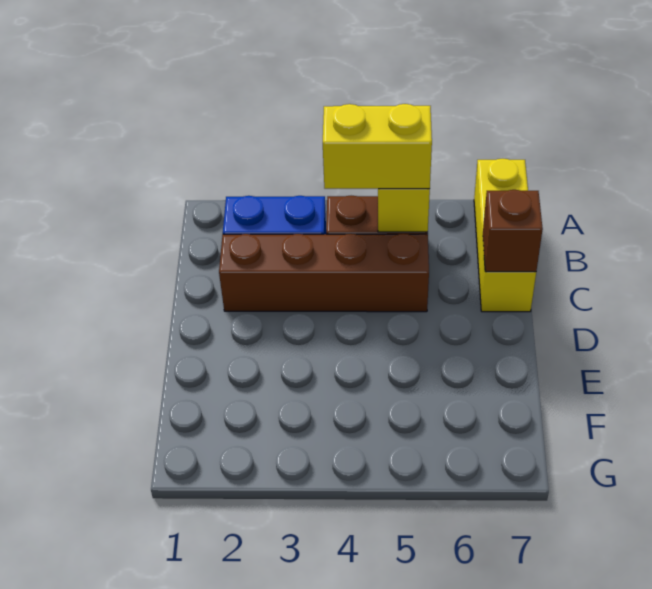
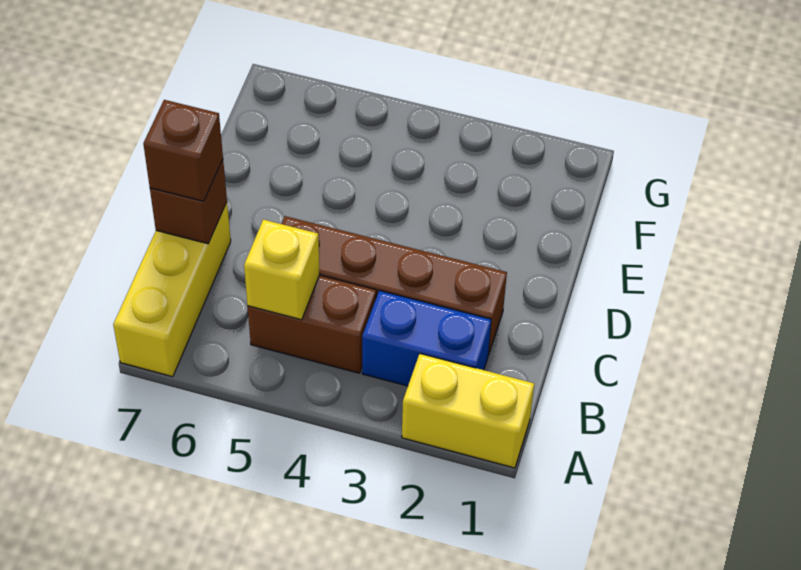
yellow brick B4:B5 level 3 -> yellow brick A1:A2 level 1
none -> brown brick C7 level 3

